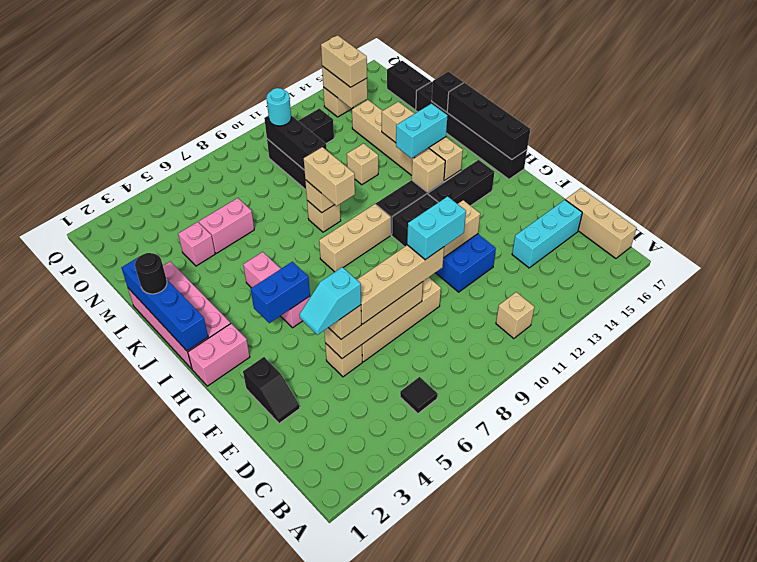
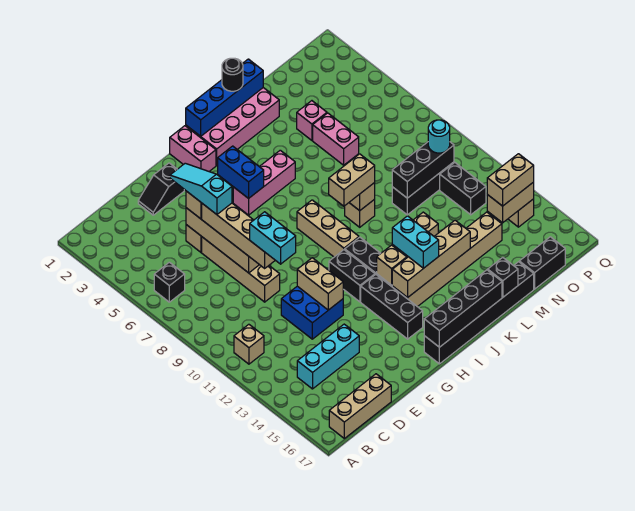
black tile B6 level 1 -> black brick B6 level 1
cyan brick D14:D16 level 1 -> cyan brick C14:E14 level 1
cyan slope E4:E5 level 4 top 5 -> cyan slope E4:E6 level 4 top 6

